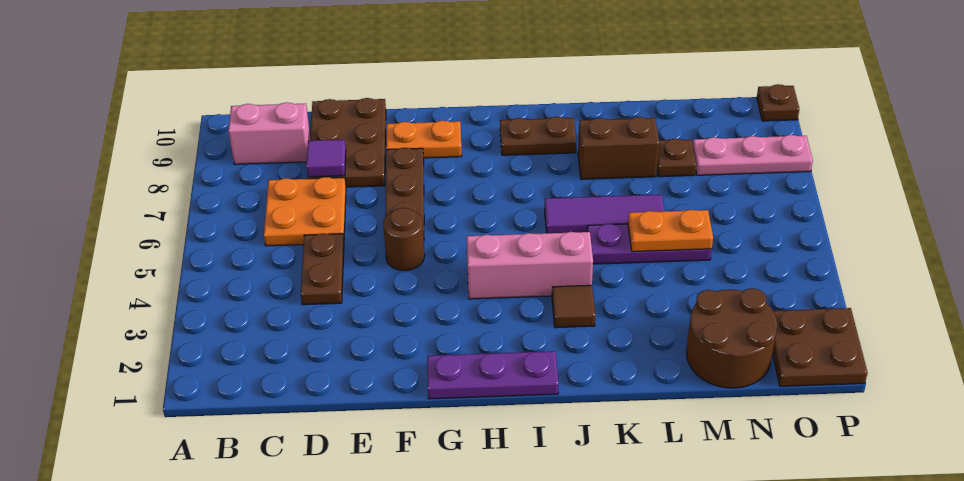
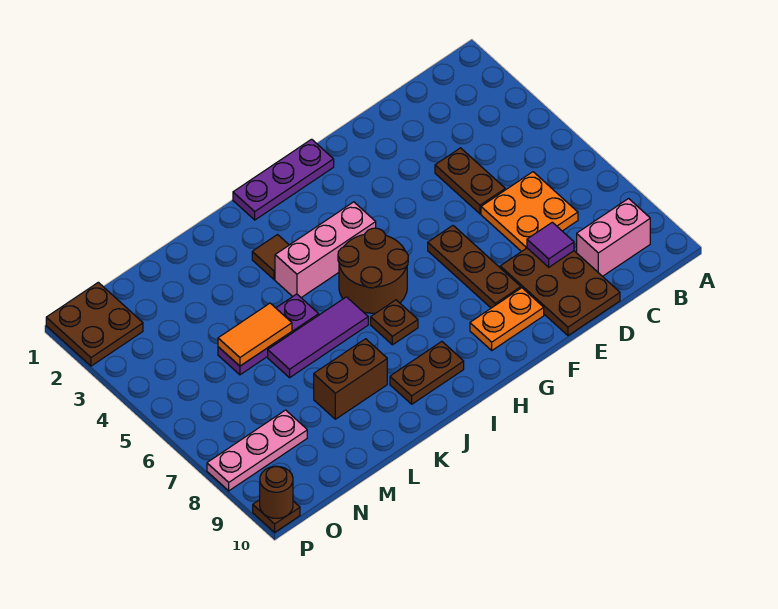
brown round brick F5 level 1 -> brown round brick P10 level 2
orange plate L5:M5 level 2 -> orange tile L5:M5 level 2
brown round brick M1:N2 level 1 -> brown round brick H5:I6 level 1
brown plate M8 level 1 -> brown plate I7 level 1

